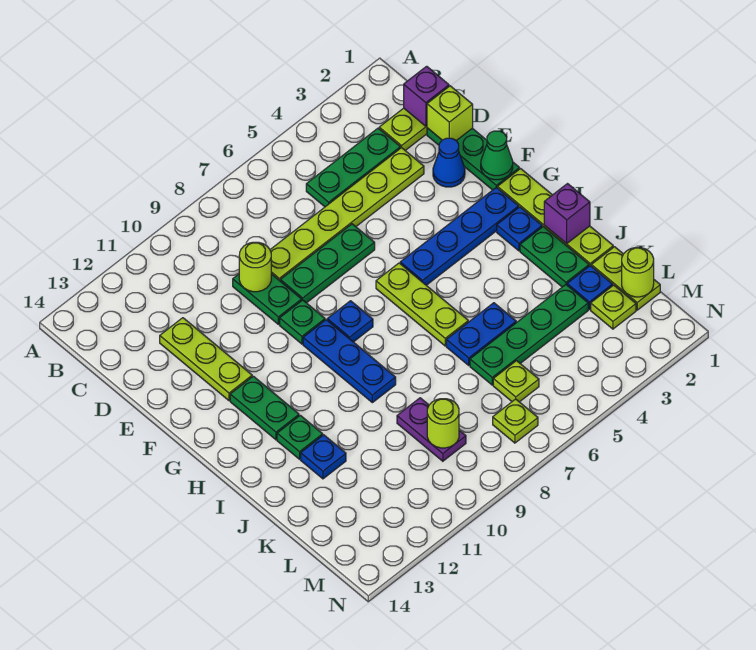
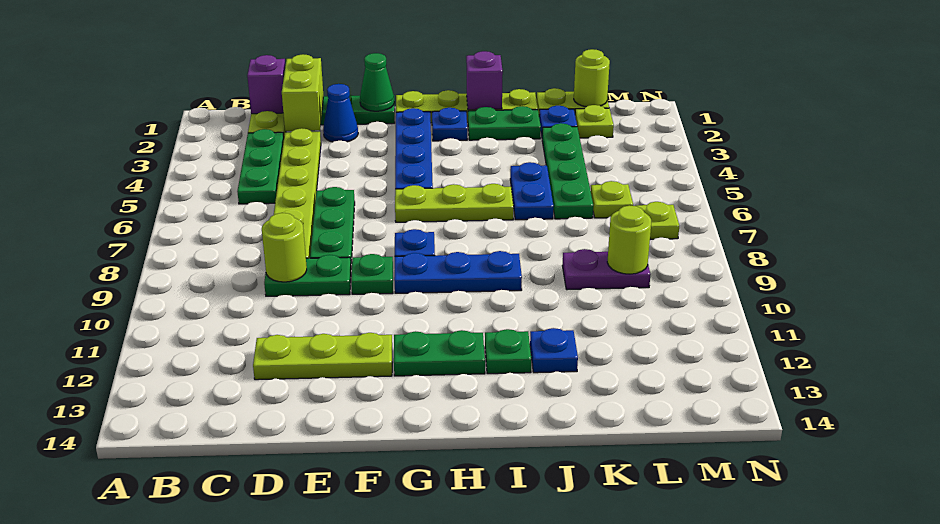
lime brick D1 level 2 -> lime brick D1:D2 level 2

